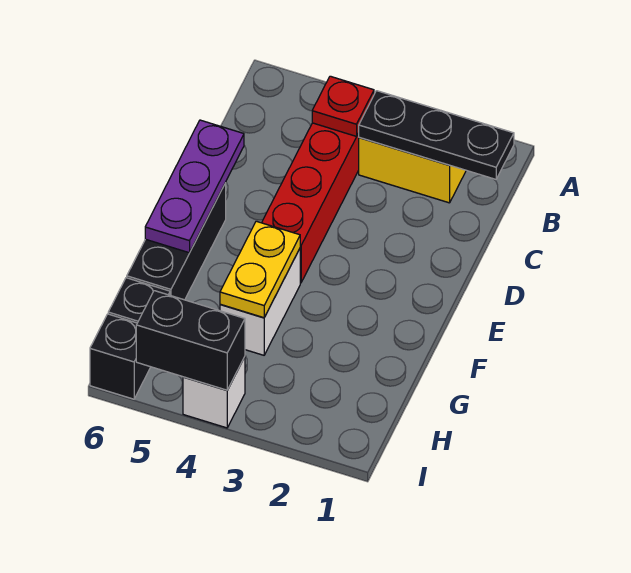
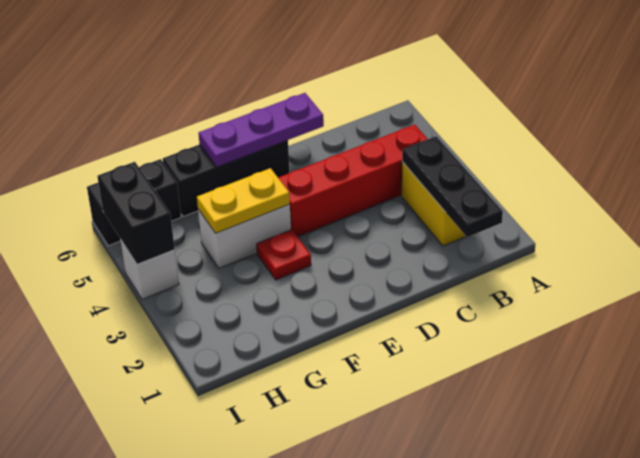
red plate B4 level 2 -> red plate F3 level 1

